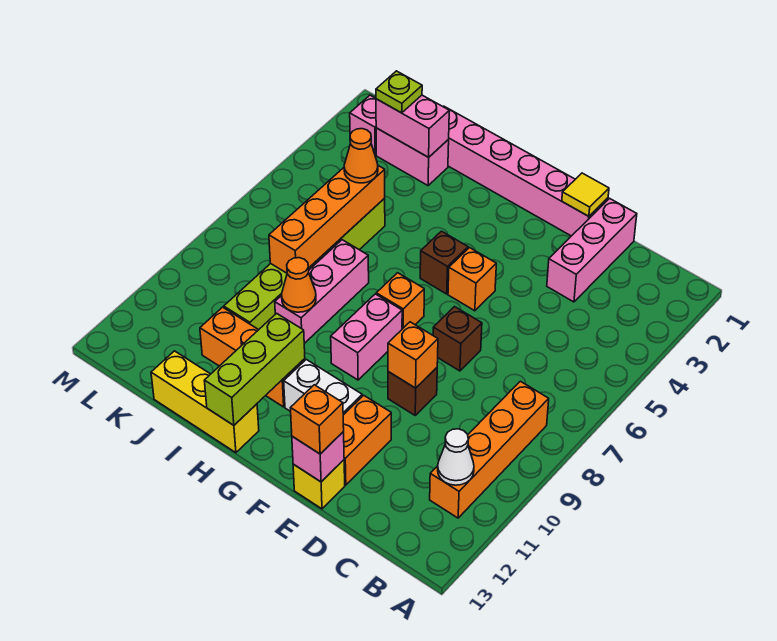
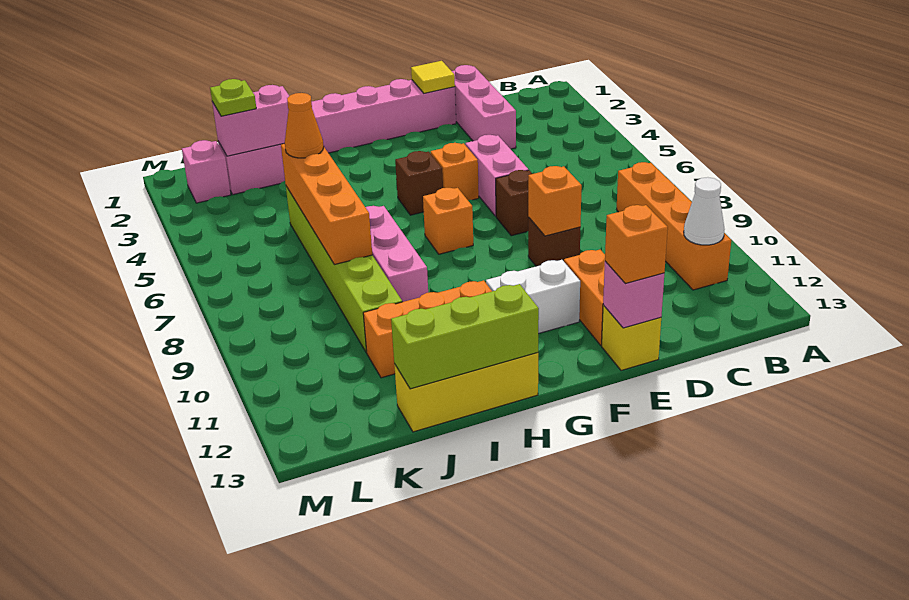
pink brick G8:G9 level 1 -> pink brick E5:E6 level 1
lime brick H11:H13 level 2 -> lime brick H13:J13 level 2
orange cone I9 level 2 -> none

